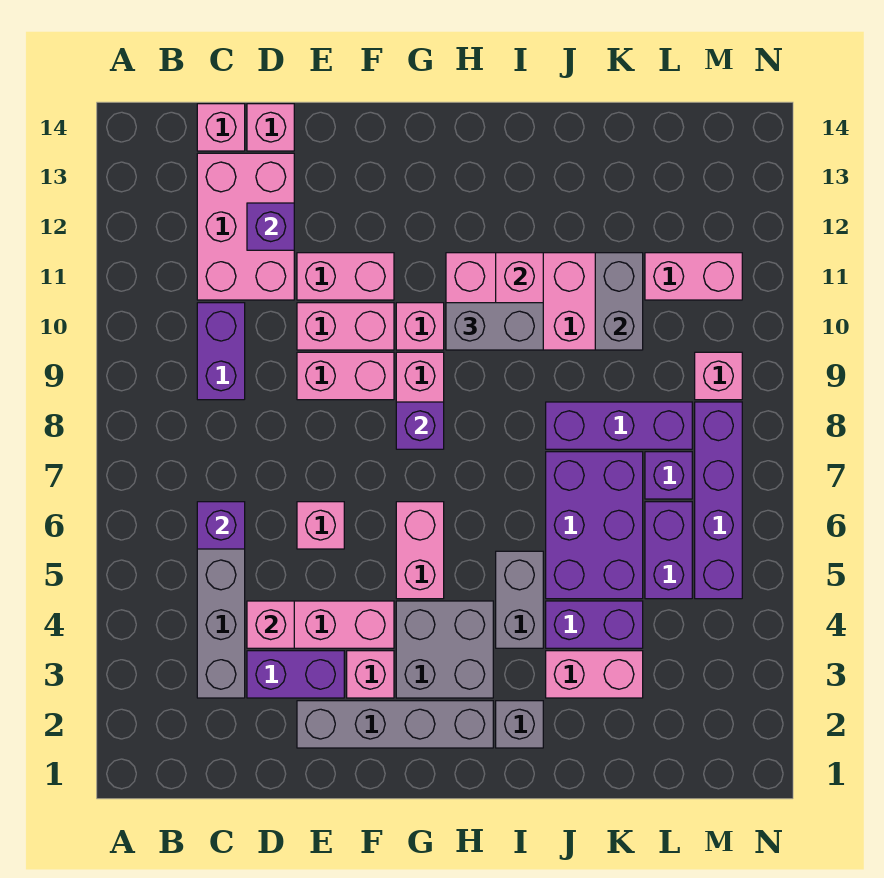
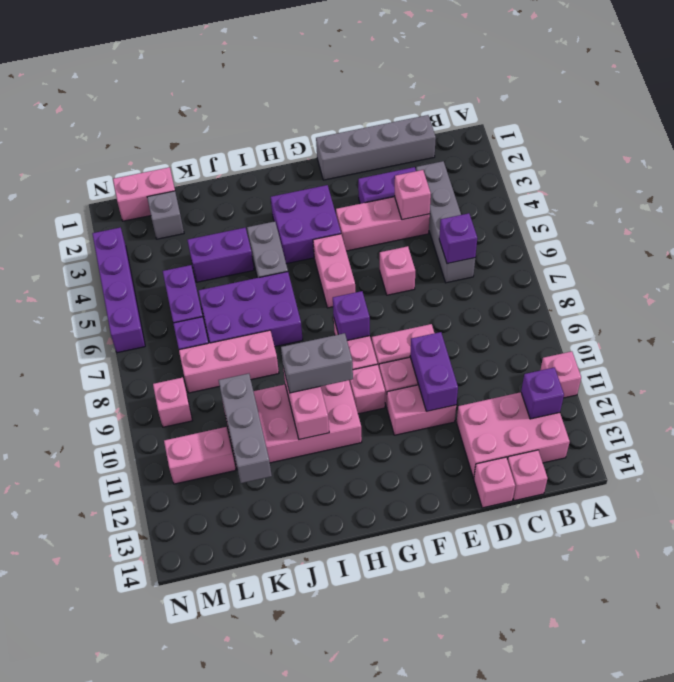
purple brick C9:C10 level 1 -> purple brick E10:E11 level 2
pink brick C11:D13 level 1 -> pink brick B12:D13 level 1
purple brick D12 level 2 -> purple brick B12 level 2
grey brick E2:H2 level 1 -> grey brick C1:F1 level 1
pink brick F3 level 1 -> pink brick A11 level 1
grey brick G3:H4 level 1 -> purple brick G3:H4 level 1
grey brick I2 level 1 -> grey brick L2 level 1
pink brick J3:K3 level 1 -> pink brick L1:M1 level 1
purple brick J5:K7 level 1 -> purple brick I6:K7 level 1
purple brick J8:L8 level 1 -> pink brick J8:L8 level 1
grey brick K10:K11 level 2 -> grey brick K10:K12 level 2
purple brick M5:M8 level 1 -> purple brick N3:N6 level 1

